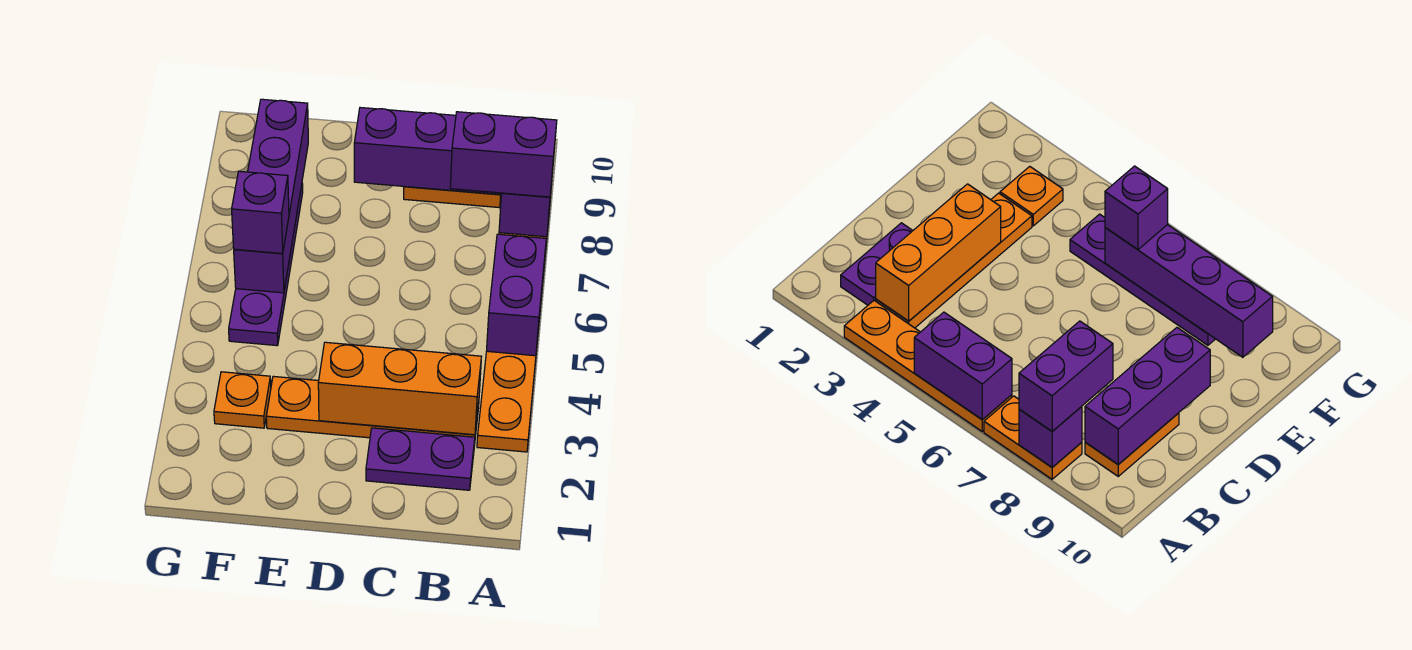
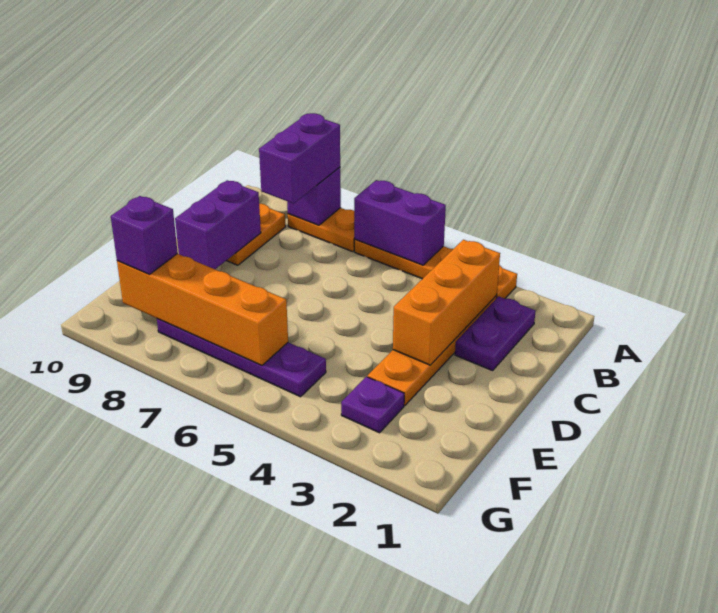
purple brick B9:D9 level 2 -> purple brick C9:D9 level 2
orange plate F3 level 1 -> purple plate F3 level 1
purple brick F6:F9 level 2 -> orange brick F6:F9 level 2
purple brick F6 level 3 -> purple brick F9 level 3

